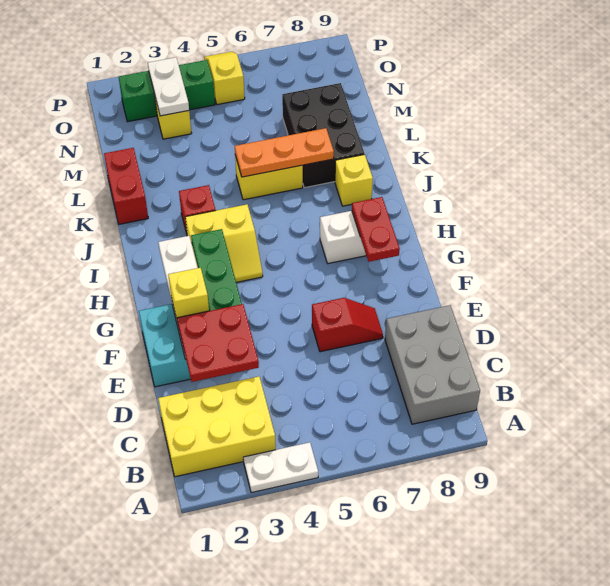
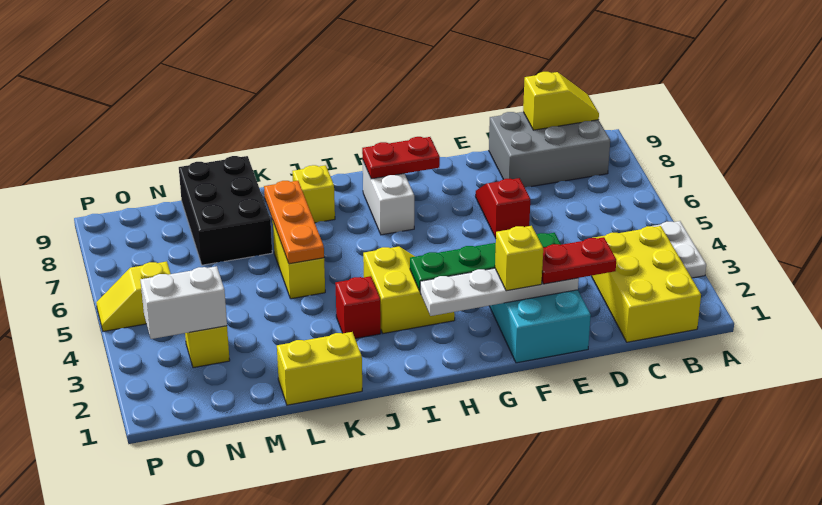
none -> yellow slope B9:C9 level 2 top C
red plate D2:E3 level 3 -> red plate D2:E2 level 3
red brick K1:L1 level 1 -> yellow brick K1:L1 level 1
black brick K7:M8 level 1 -> black brick L7:M9 level 1
white plate N3:O3 level 2 -> white brick N3:O3 level 2
green brick O2:O4 level 1 -> none

